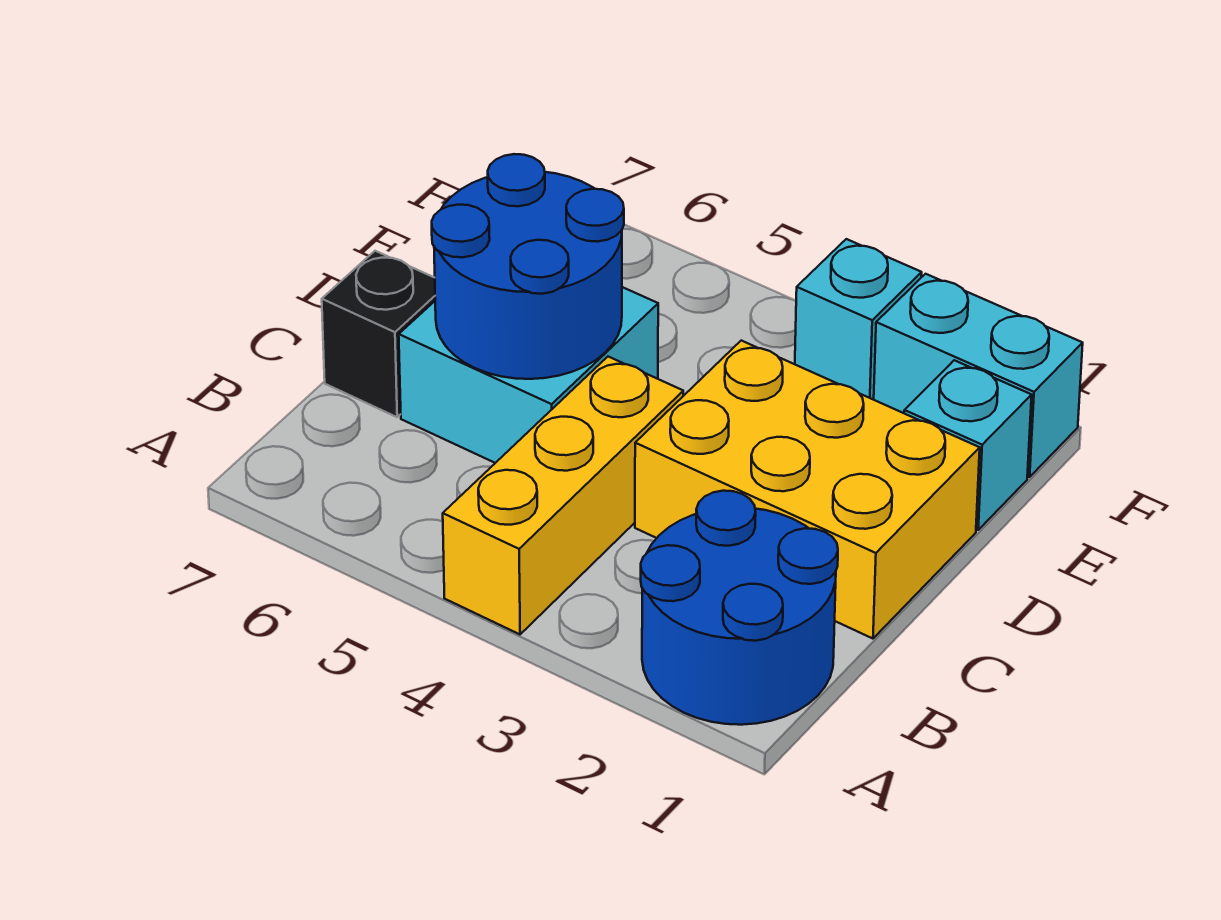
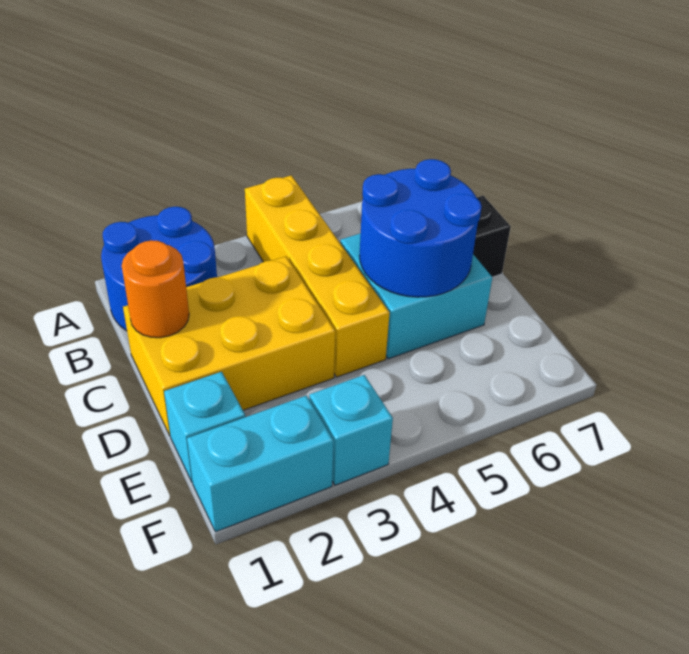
yellow brick A4:C4 level 1 -> yellow brick A4:D4 level 1
none -> orange round brick C1 level 2

